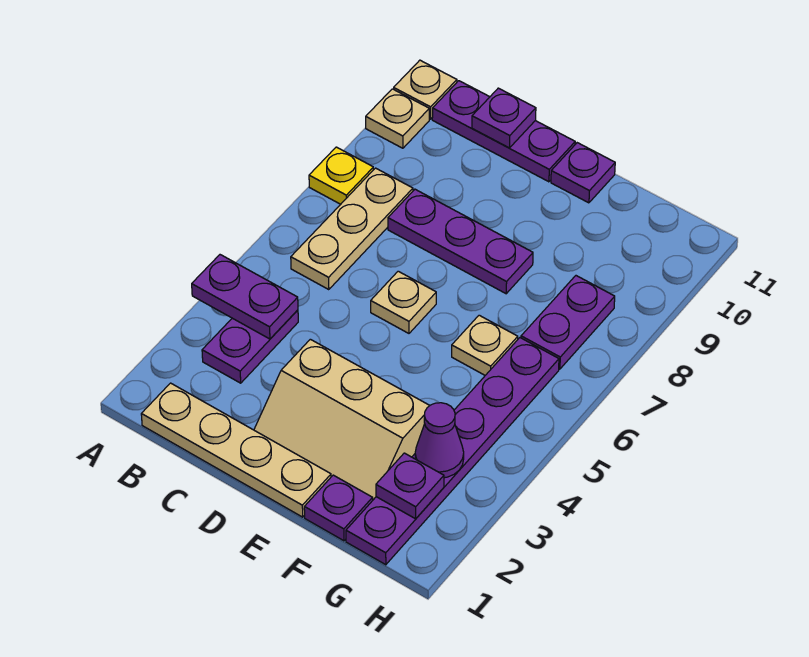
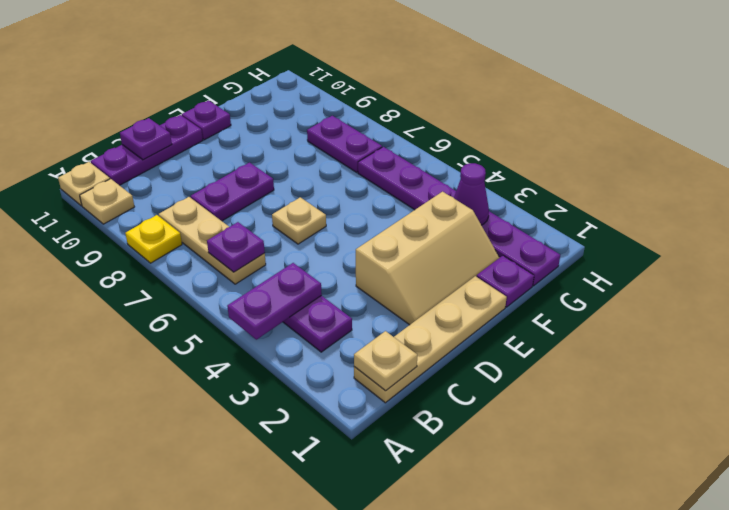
purple plate C8:E8 level 1 -> purple plate C8:D8 level 1
tan plate F6 level 1 -> tan plate B1 level 2
purple plate G2 level 2 -> purple plate B6 level 2

